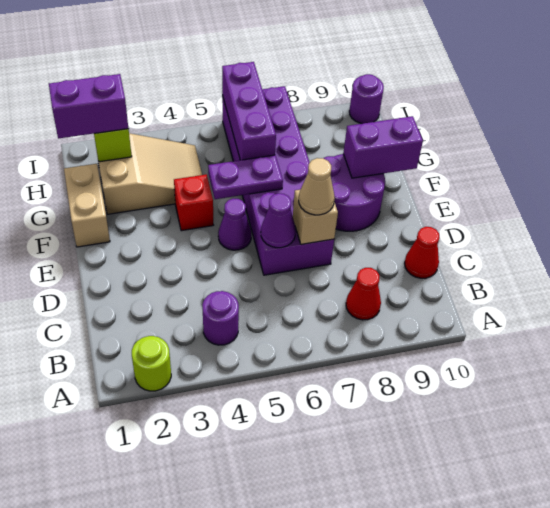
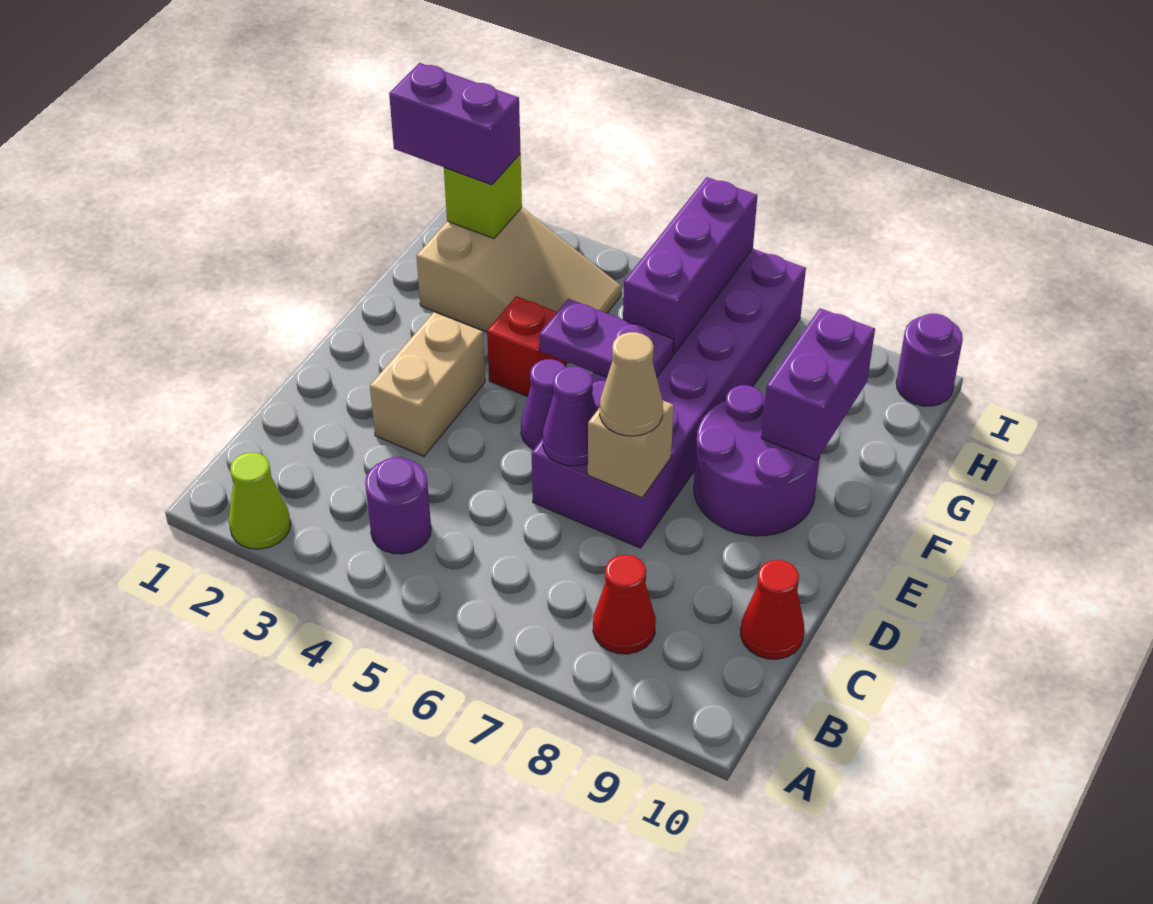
lime round brick A2 level 1 -> lime cone A2 level 1
tan brick F1:G1 level 1 -> tan brick D3:E3 level 1
purple brick F9:F10 level 2 -> purple brick F9:G9 level 2

